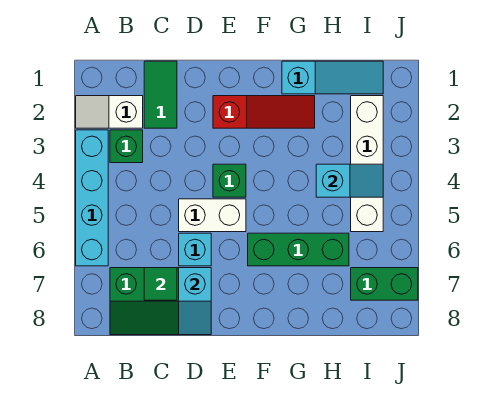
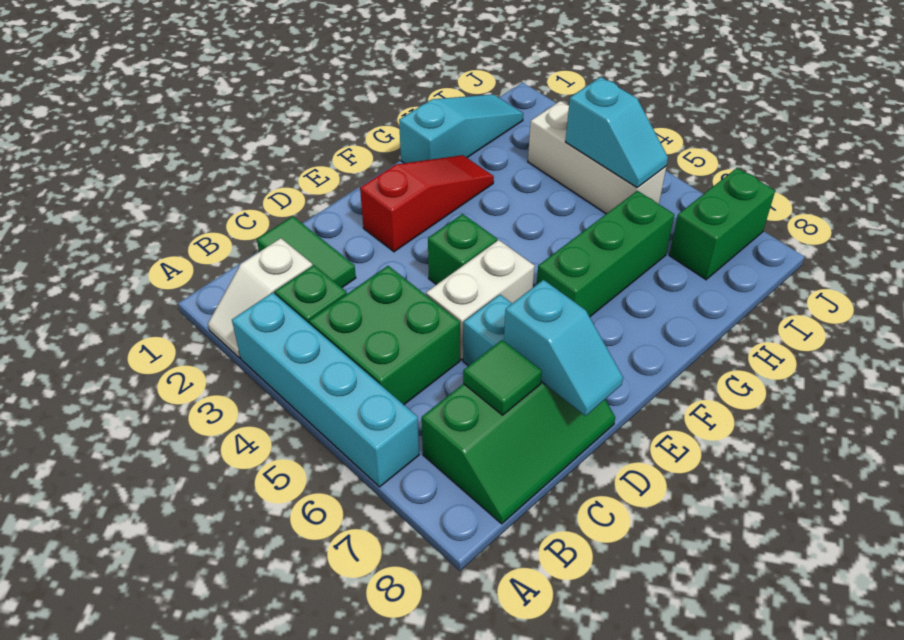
none -> green brick B4:C5 level 1
cyan slope H4:I4 level 2 top H -> cyan slope I4:I5 level 2 top 4
white brick I2:I5 level 1 -> white brick I3:I5 level 1

